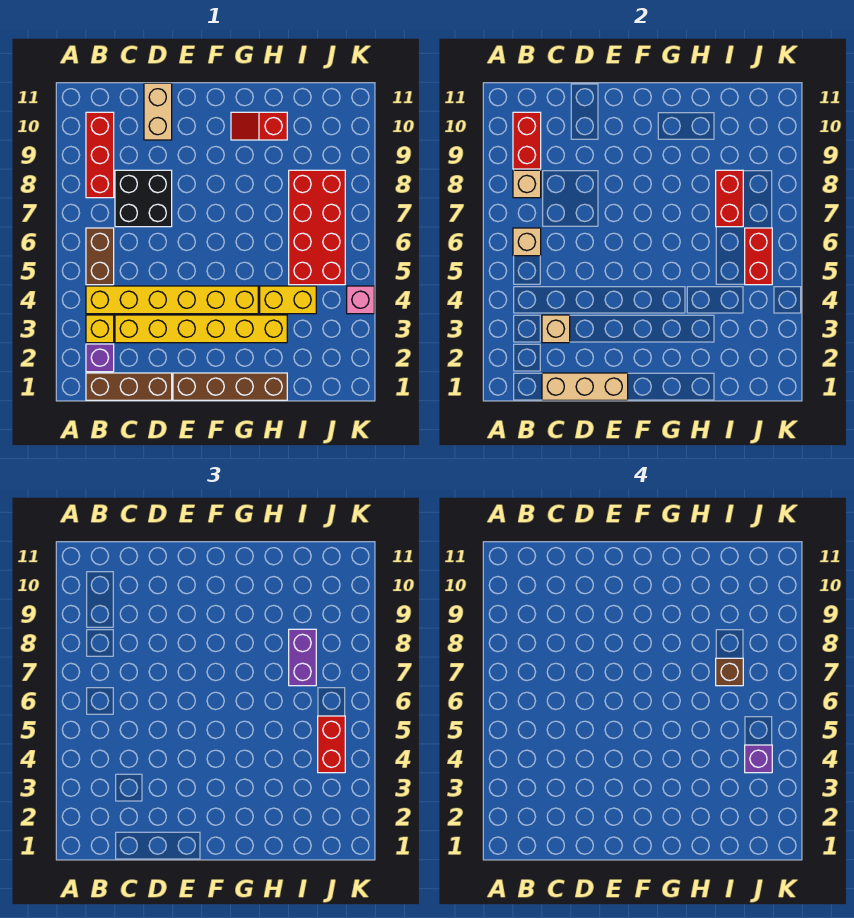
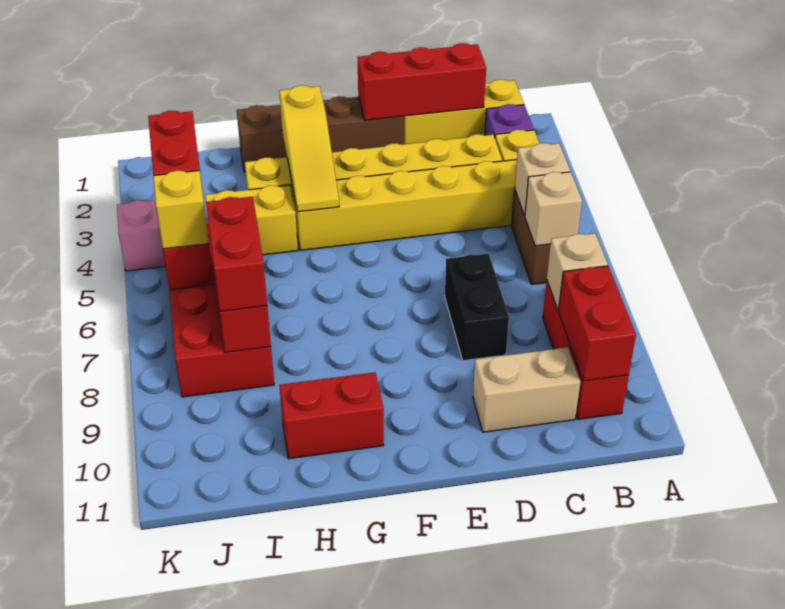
brown brick B1:D1 level 1 -> yellow brick B1:D1 level 1
tan brick C1:E1 level 2 -> red brick C1:E1 level 2
tan brick C3 level 2 -> tan brick B5 level 2
black brick C7:D8 level 1 -> black brick D7:D8 level 1
tan brick D10:D11 level 1 -> tan brick C10:D10 level 1
none -> yellow slope G2:G4 level 2 top 2
red slope G10:H10 level 1 top H -> red brick G10:H10 level 1
purple brick I7:I8 level 3 -> red brick I7:I8 level 3
brown brick I7 level 4 -> none
purple brick J4 level 4 -> none
none -> yellow brick J6 level 3

